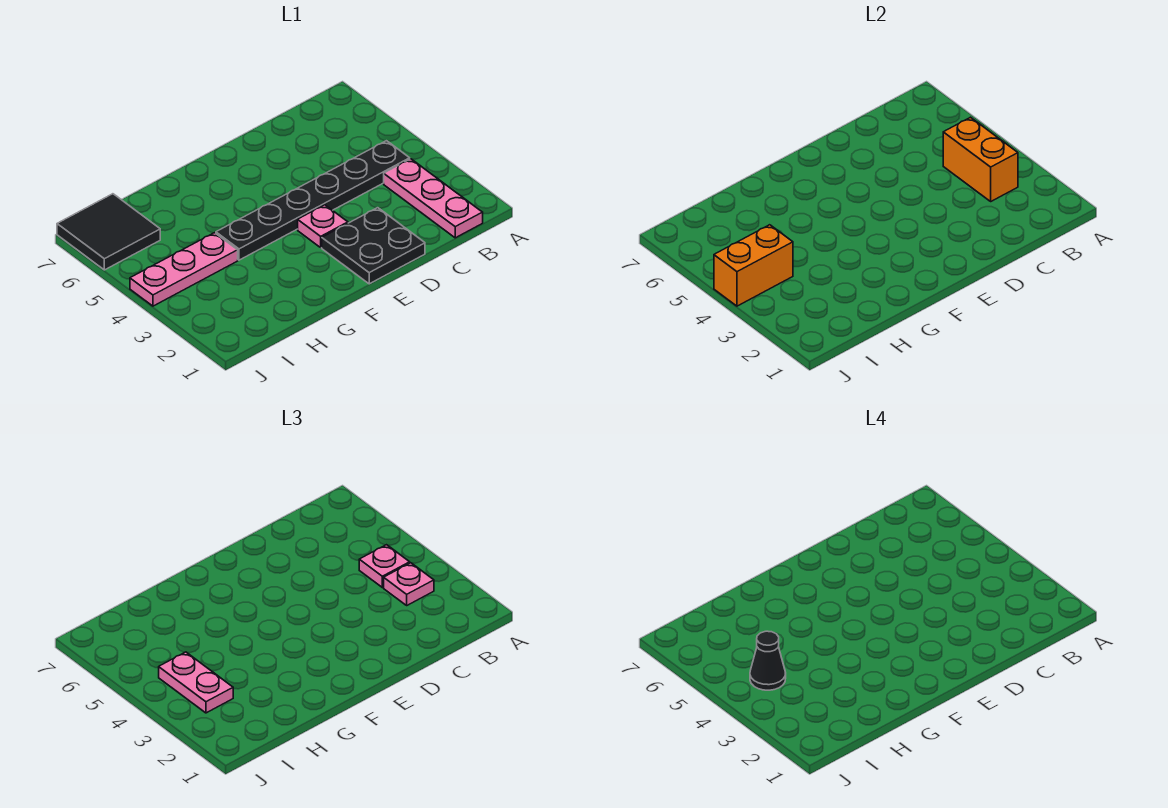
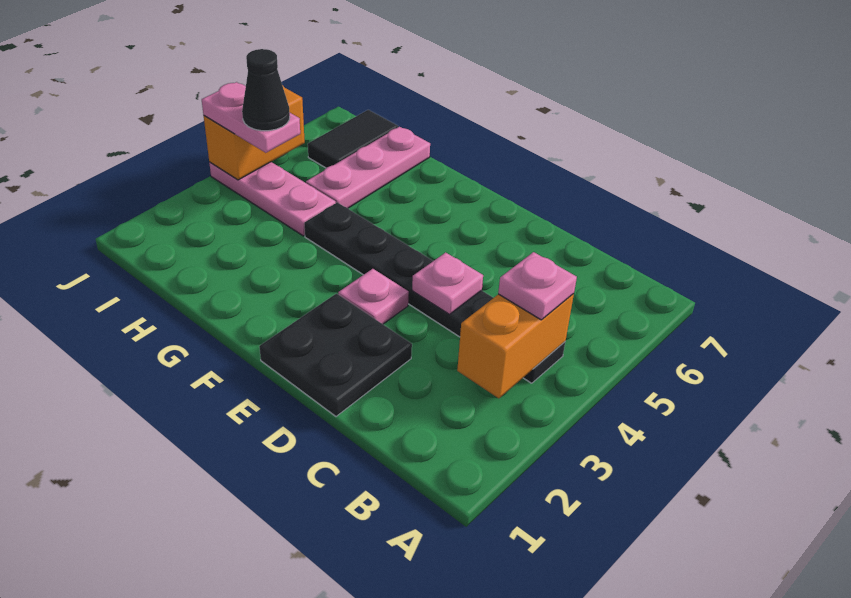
pink plate B1:B3 level 1 -> pink plate H5:H7 level 1
pink plate B3 level 3 -> pink plate D4 level 2
pink plate I3:I4 level 3 -> pink plate I4:J4 level 3
orange brick I4:J4 level 2 -> orange brick J4:J5 level 2
black tile I6:J7 level 1 -> black tile I6:I7 level 1

